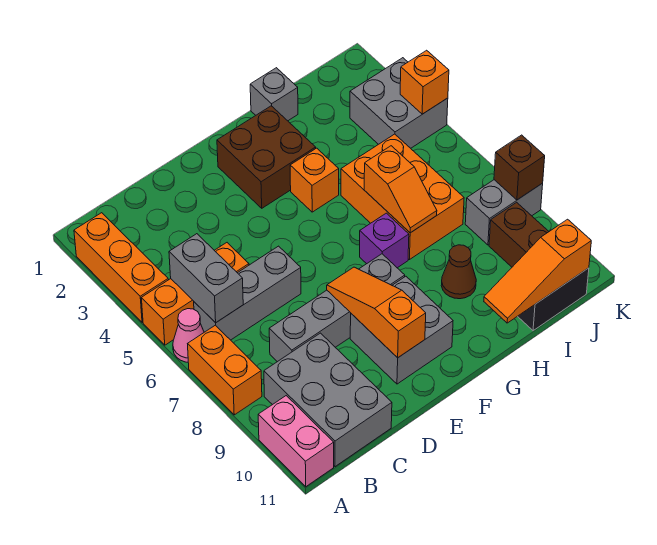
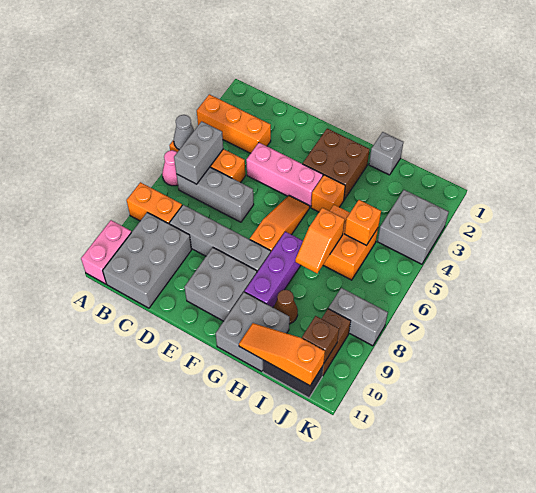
orange brick A2:A4 level 1 -> orange brick A3:C3 level 1
none -> grey cone A5 level 2
orange brick A7:A8 level 1 -> orange brick A8:B8 level 1
none -> pink brick D4:F4 level 1
orange slope E8:E10 level 2 top 10 -> orange slope F5:F7 level 1 top 7
purple brick G7 level 1 -> purple brick G7:G9 level 1
none -> grey brick G10:H11 level 1
orange brick H5:I7 level 1 -> orange brick H5:I6 level 1
orange brick K4 level 2 -> orange brick I5 level 2
brown brick K8 level 2 -> brown brick J10 level 2

